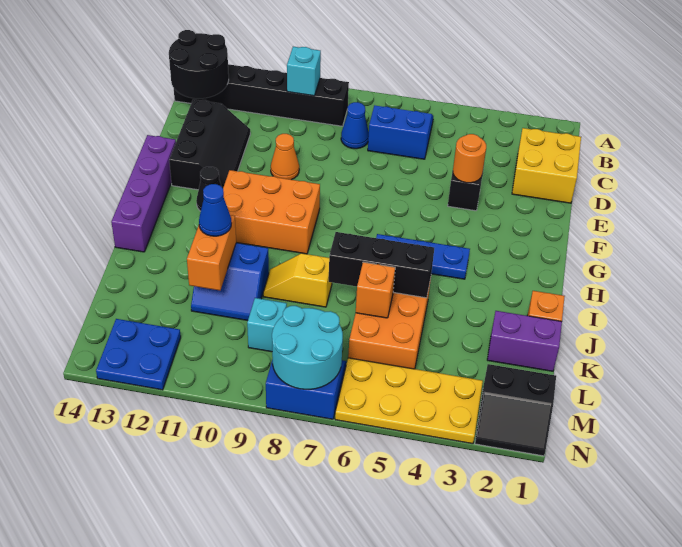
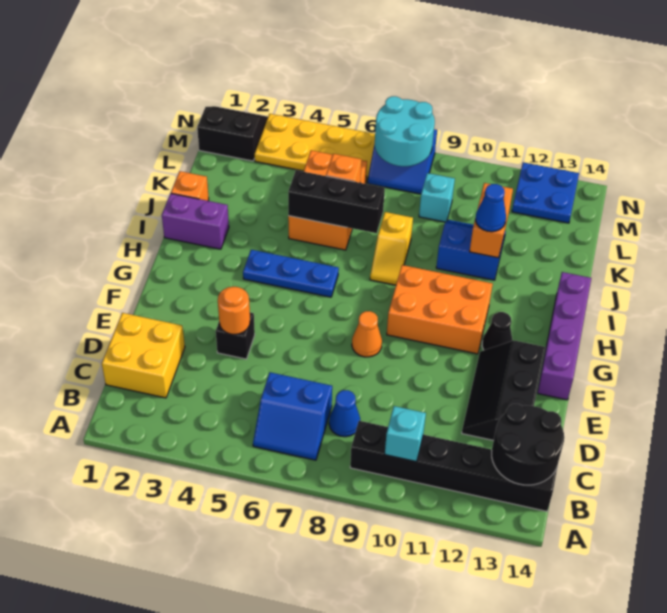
orange cone E10 level 1 -> orange cone F8 level 1
yellow slope J8:J9 level 1 top 8 -> yellow slope I8:J8 level 1 top J
purple brick K1:K2 level 1 -> purple brick I1:I2 level 1

